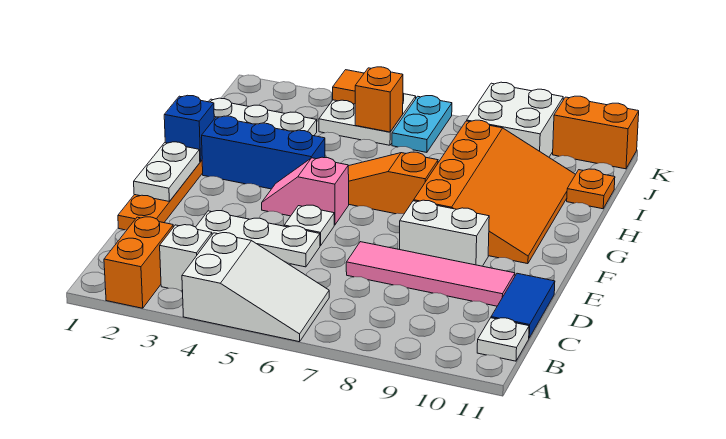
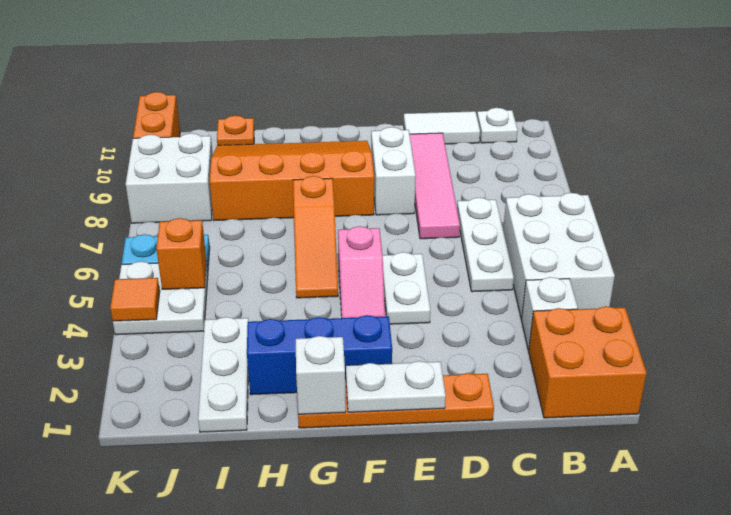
orange brick A2:B2 level 1 -> orange brick A1:B2 level 1
white slope A4:B6 level 1 top 4 -> white brick A4:B6 level 1
blue tile C11:D11 level 1 -> white tile C11:D11 level 1
white plate D3:D5 level 1 -> white plate C5:C7 level 1
white plate E5 level 1 -> white plate E4:E5 level 1
blue brick G1 level 2 -> white brick G1 level 2
blue brick G2:G4 level 1 -> blue brick F2:H2 level 1

